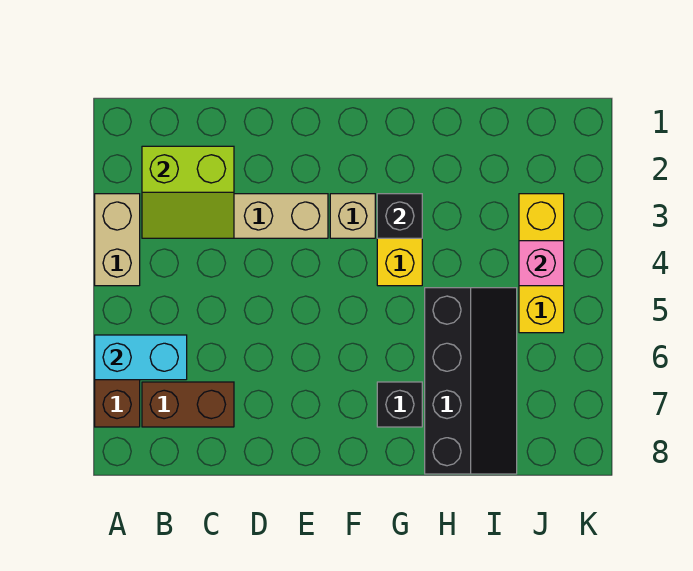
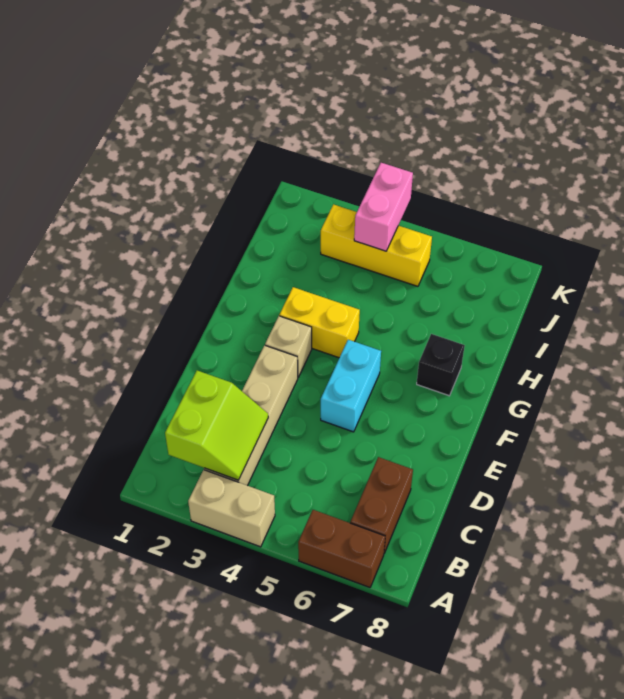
cyan brick A6:B6 level 2 -> cyan brick E5:F5 level 1
black brick G3 level 2 -> none
black slope H5:I8 level 1 top H -> none
pink brick J4 level 2 -> pink brick J4:K4 level 2

